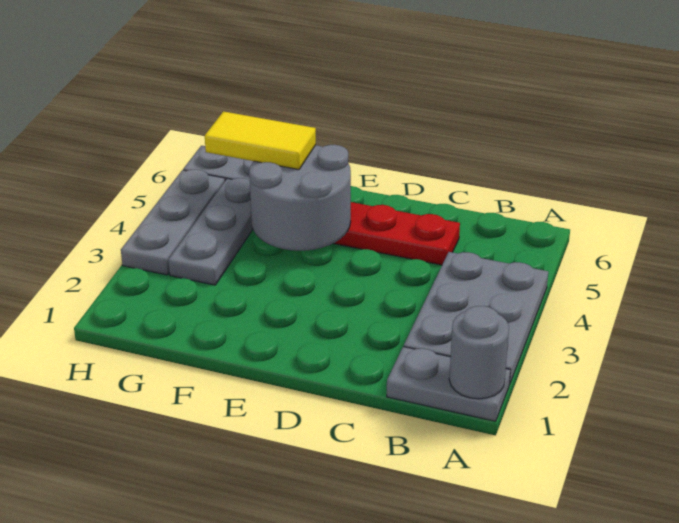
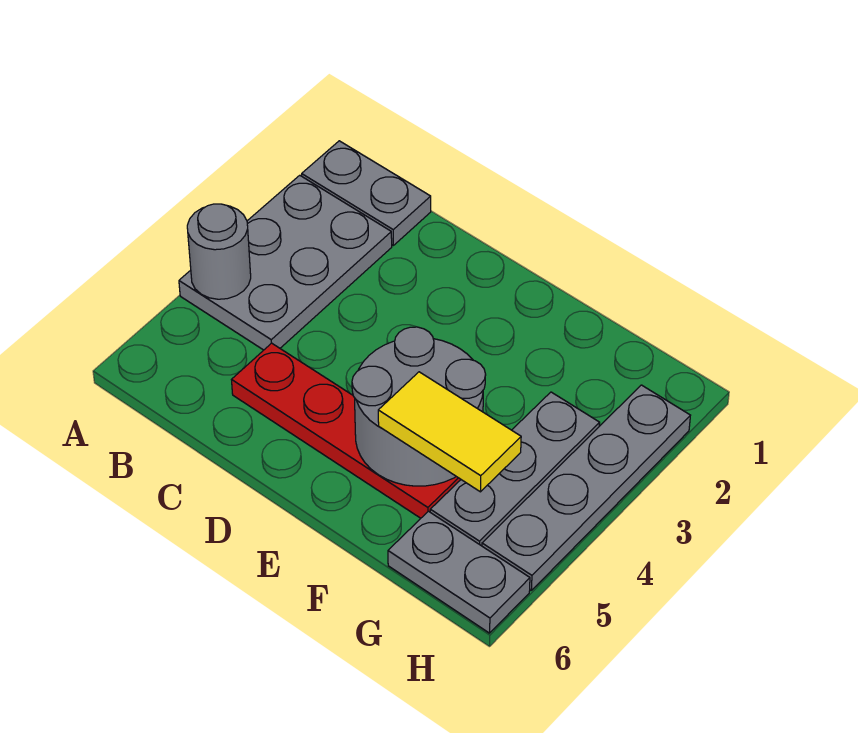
grey round brick A1 level 2 -> grey round brick A4 level 2
grey plate H3:H5 level 1 -> grey plate H2:H5 level 1

